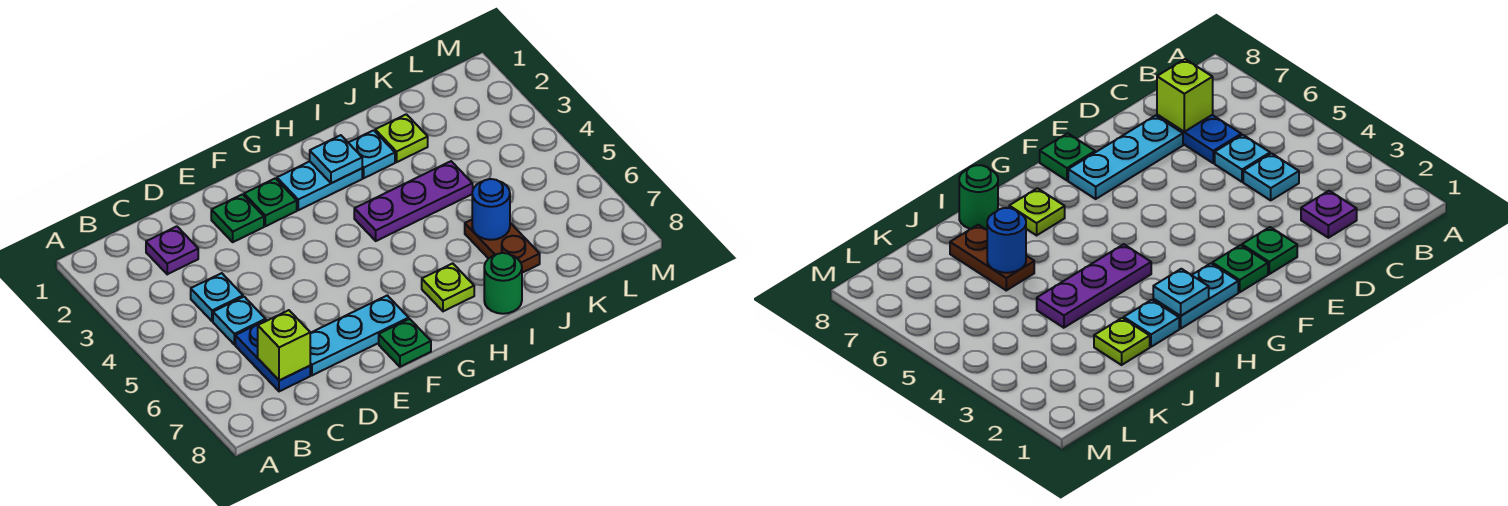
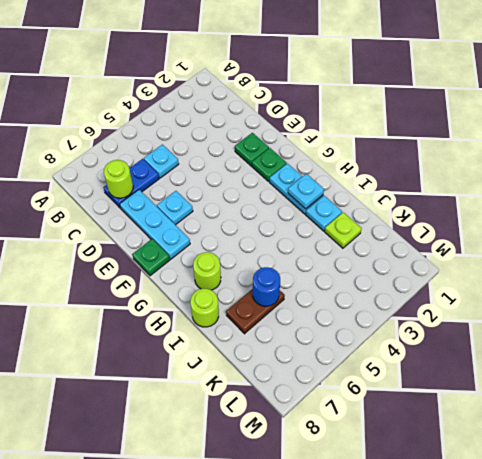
purple plate C2 level 1 -> none
cyan plate C4 level 1 -> cyan plate E6 level 1
lime brick C7 level 2 -> lime round brick C7 level 2
purple plate H4:J4 level 1 -> none
lime plate H7 level 1 -> lime round brick H7 level 1
green round brick I8 level 1 -> lime round brick I8 level 1

